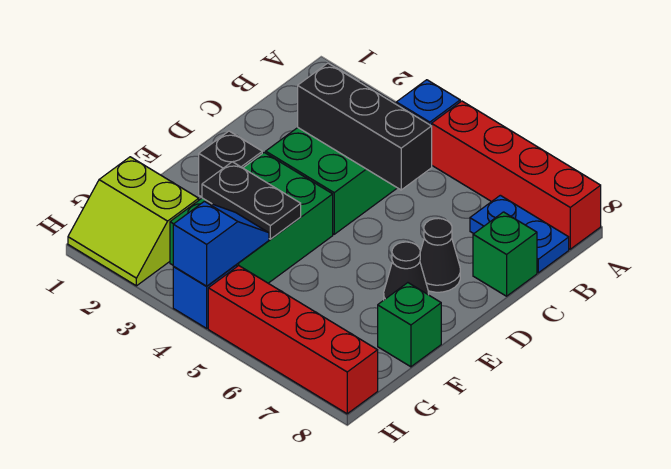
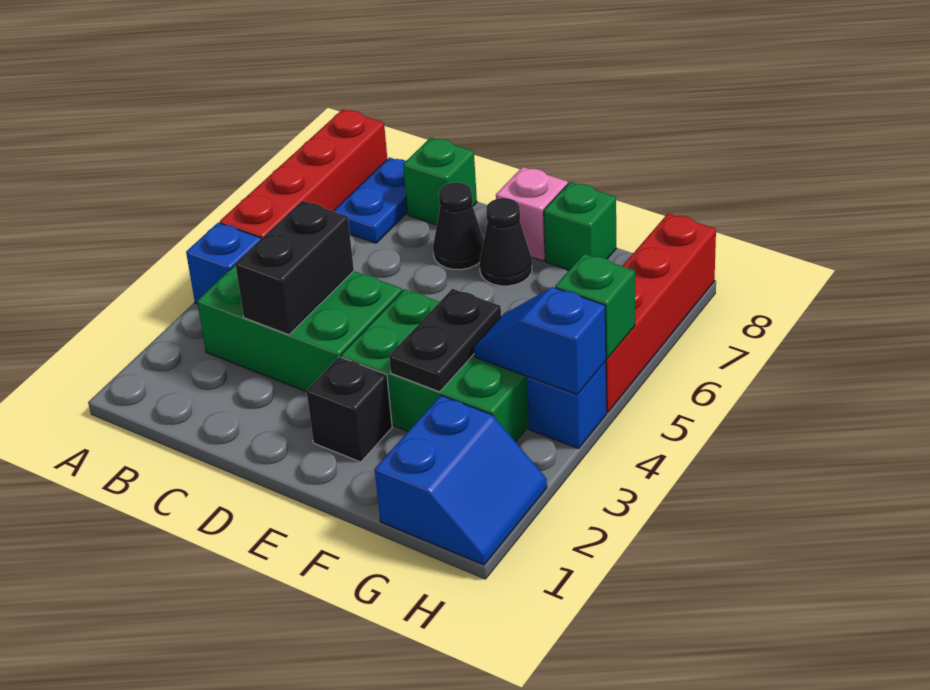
black brick C3:C5 level 2 -> black brick C3:C4 level 2
none -> pink brick E8 level 1
lime slope G1:H2 level 1 top G -> blue slope G1:H2 level 1 top G
none -> green brick H5 level 2

